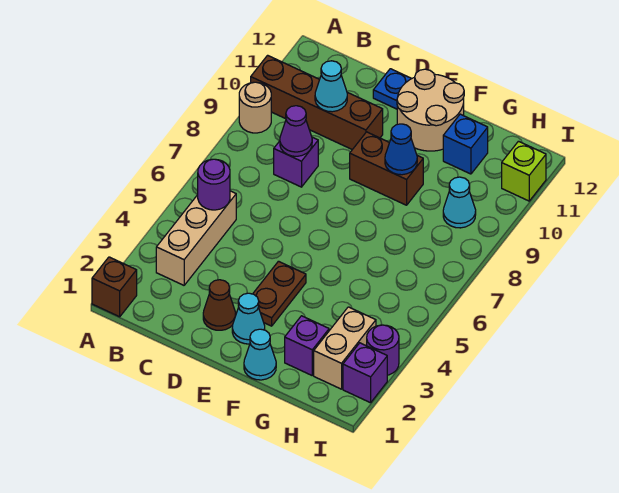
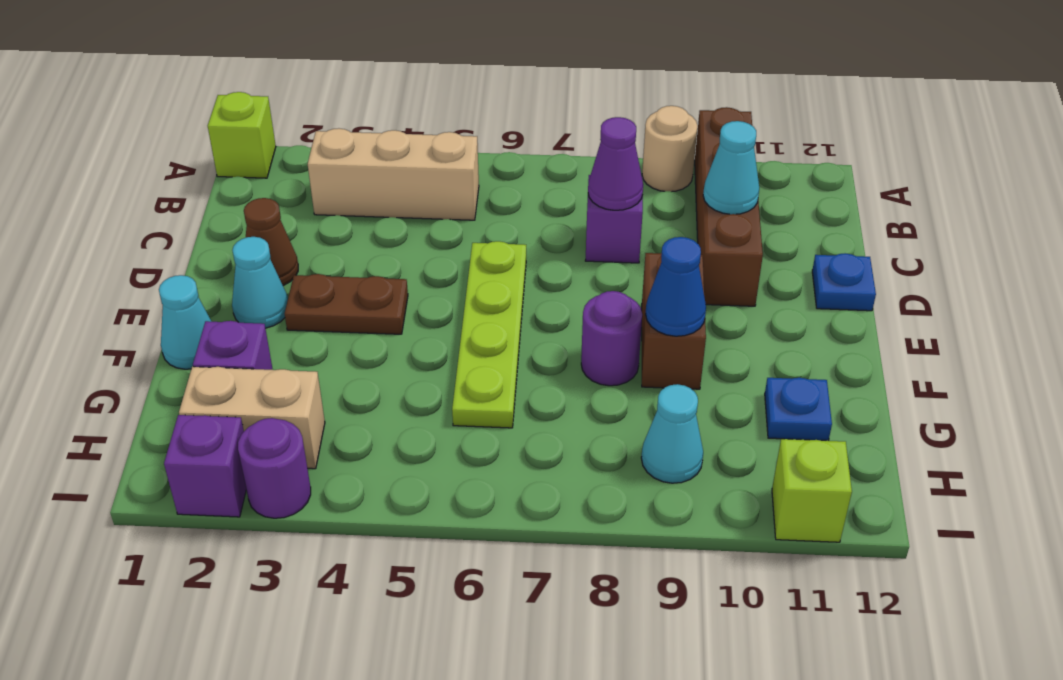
brown brick A1 level 1 -> lime brick A1 level 1
purple round brick B5 level 2 -> purple round brick F8 level 1
none -> lime plate D6:G6 level 1
tan round brick E11:F12 level 1 -> none
blue brick G11 level 1 -> blue plate G11 level 1

